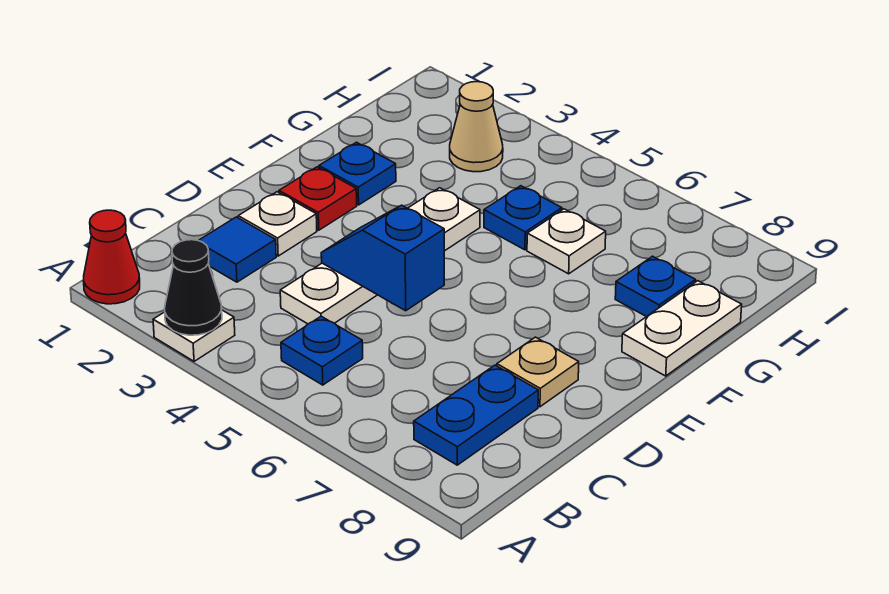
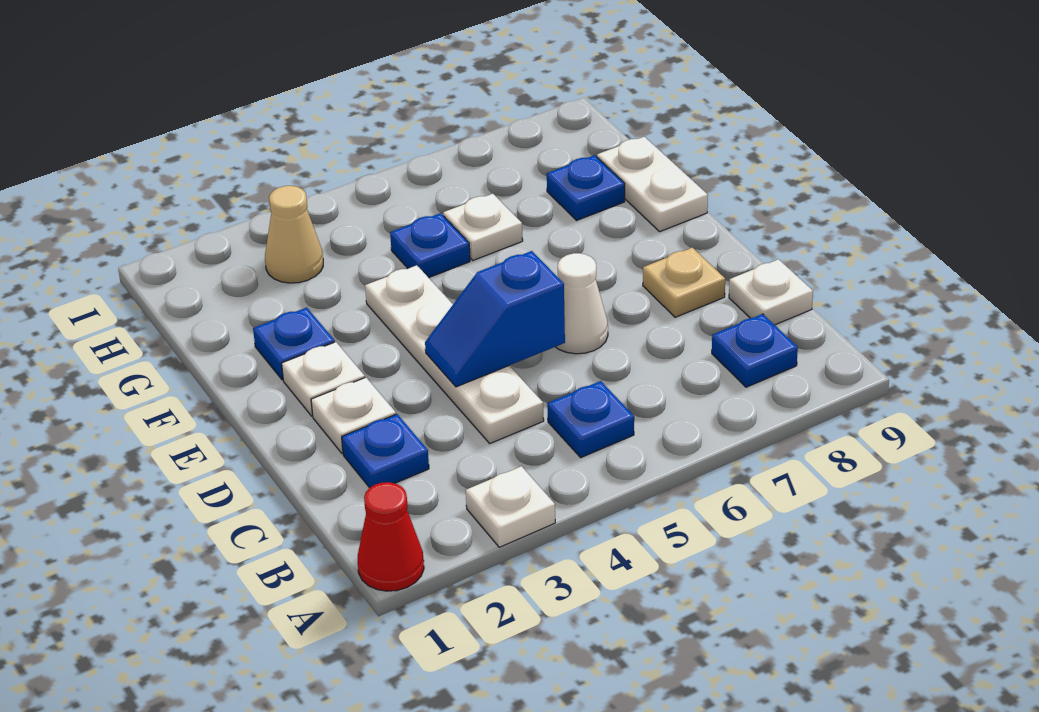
black cone A3 level 2 -> none
blue plate B8:C8 level 1 -> blue plate B8 level 1
blue tile C2 level 1 -> blue plate C2 level 1
none -> white plate C9 level 1
none -> white cone D6 level 1
red plate E2 level 1 -> white plate E2 level 1

